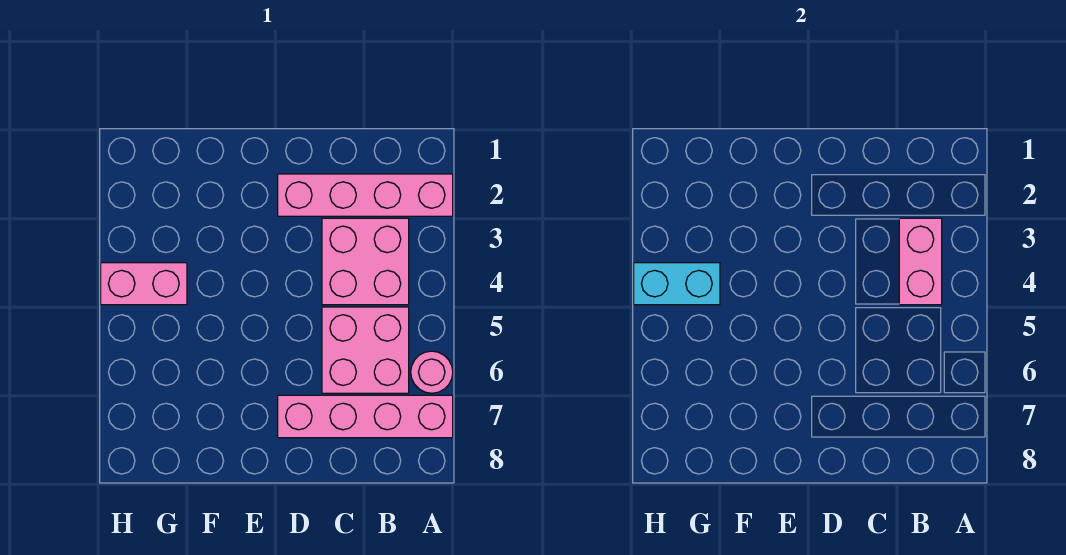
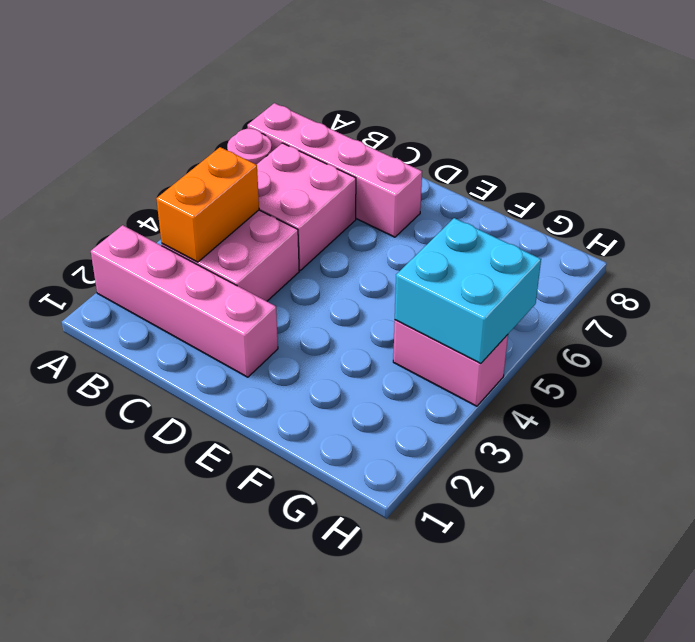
pink brick B3:B4 level 2 -> orange brick B3:B4 level 2
cyan brick G4:H4 level 2 -> cyan brick G4:H5 level 2

